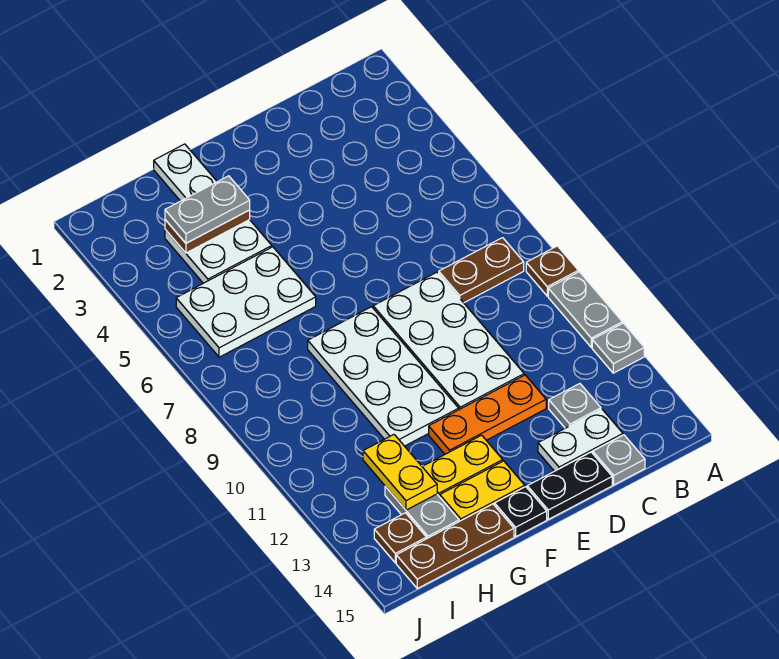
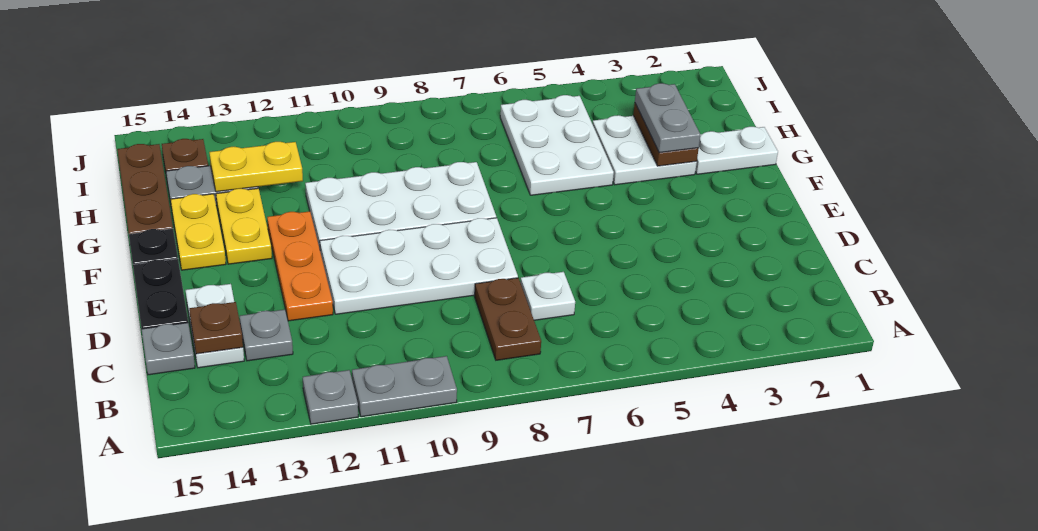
brown plate A9 level 1 -> brown plate C14 level 2
none -> white plate C7 level 1

